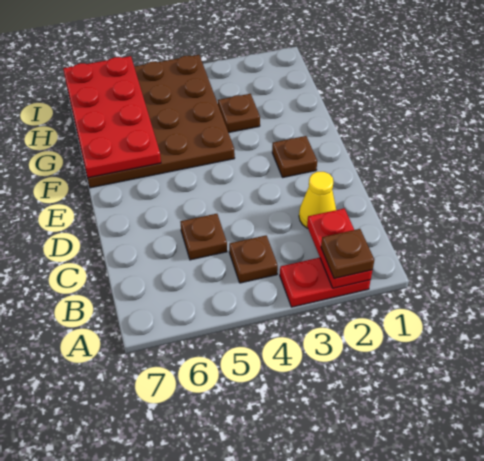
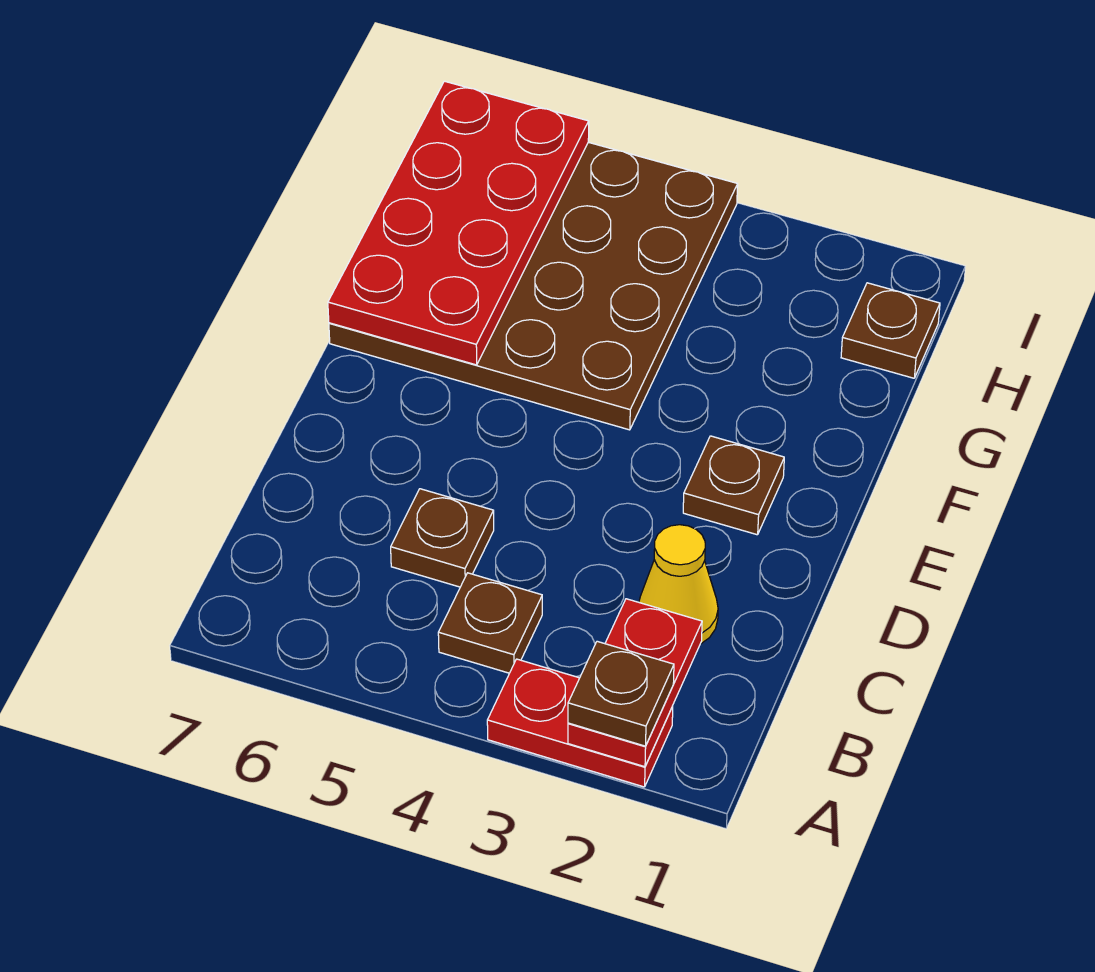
brown plate G3 level 1 -> brown plate H1 level 1

